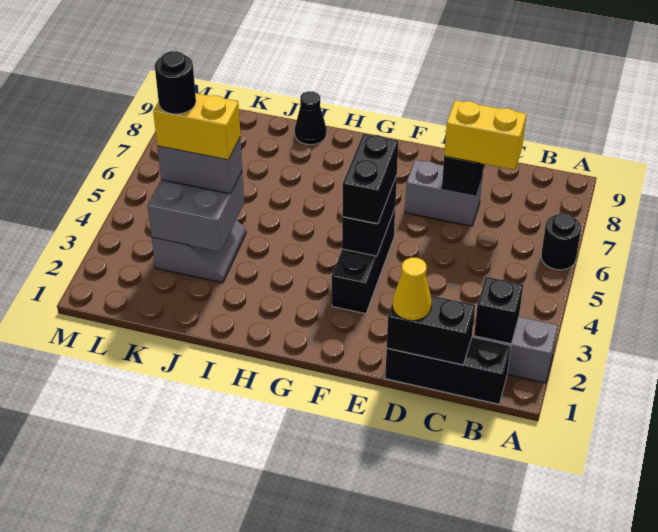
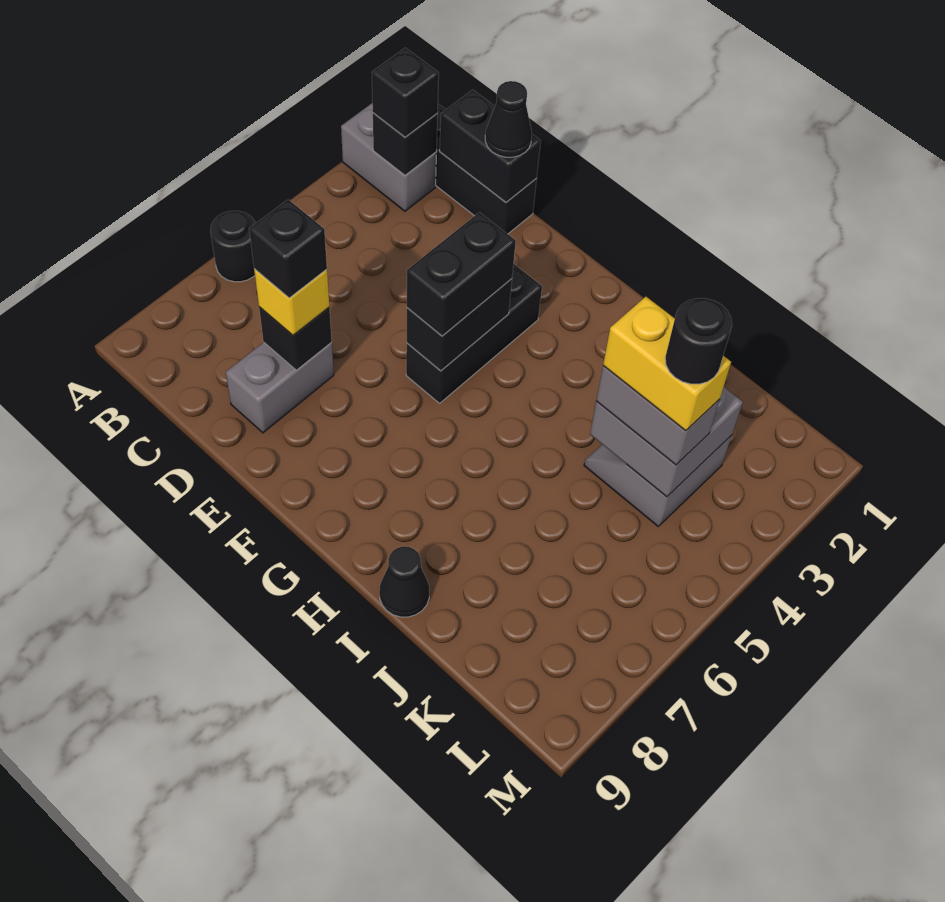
none -> black brick B2 level 3
yellow brick C7:D7 level 3 -> yellow brick D7 level 3
yellow cone D1 level 3 -> black cone D1 level 3
grey brick D7:E7 level 1 -> grey brick D7:D8 level 1
none -> black brick D7 level 4

